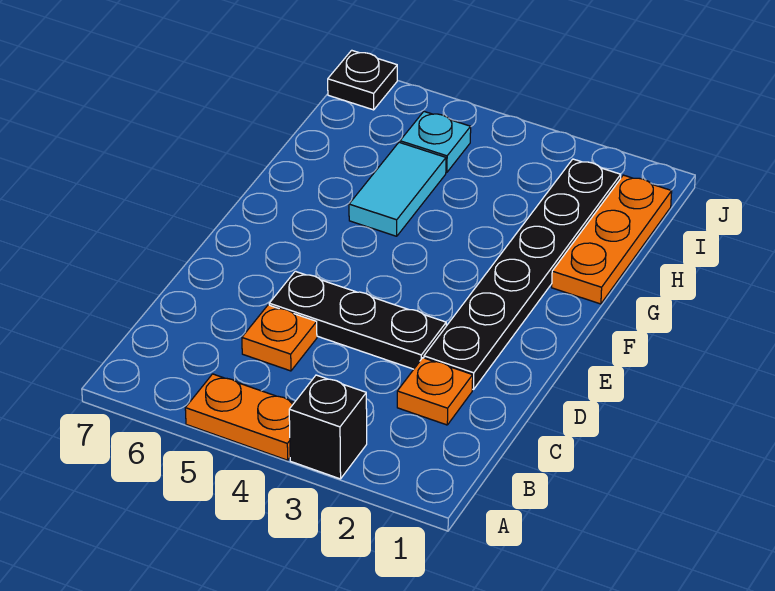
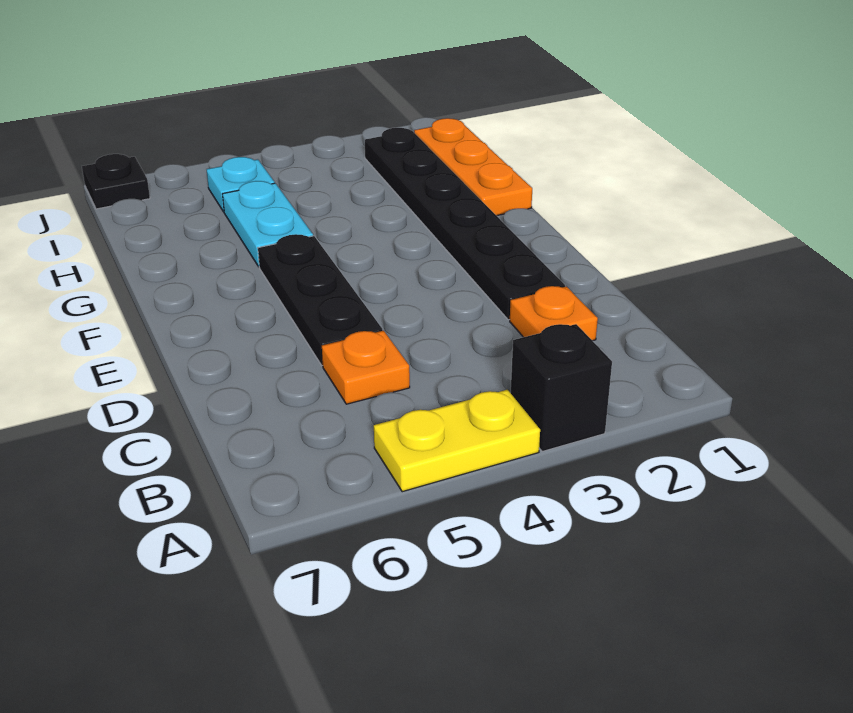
orange plate A4:A5 level 1 -> yellow plate A4:A5 level 1
black plate D3:D5 level 1 -> black plate D5:F5 level 1
cyan tile G5:H5 level 1 -> cyan plate G5:H5 level 1

